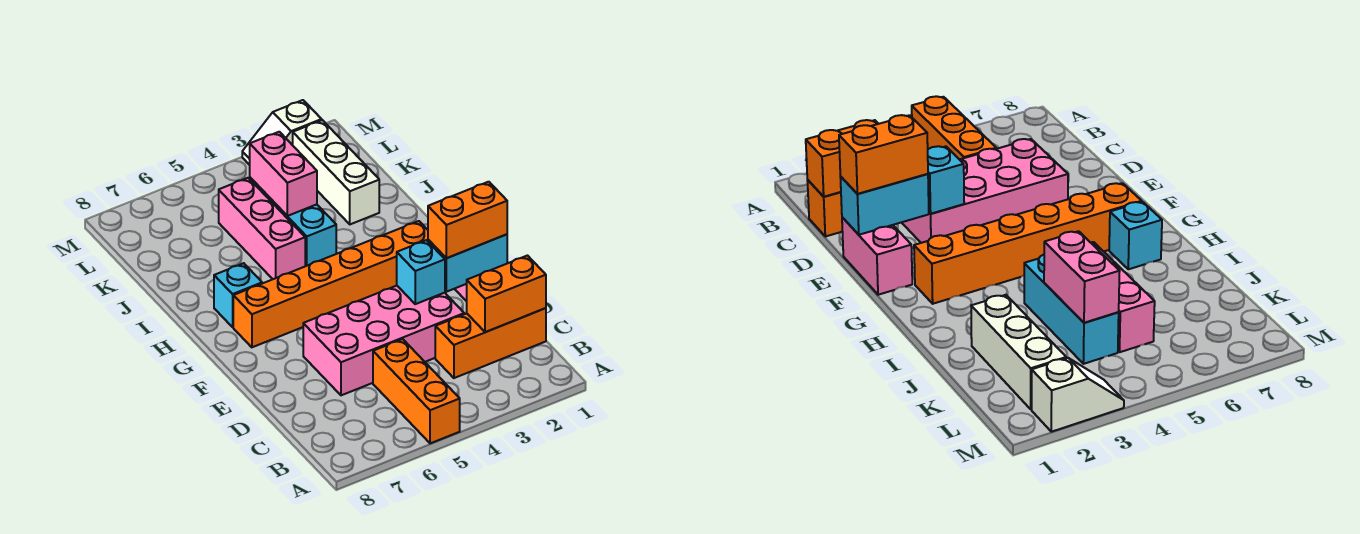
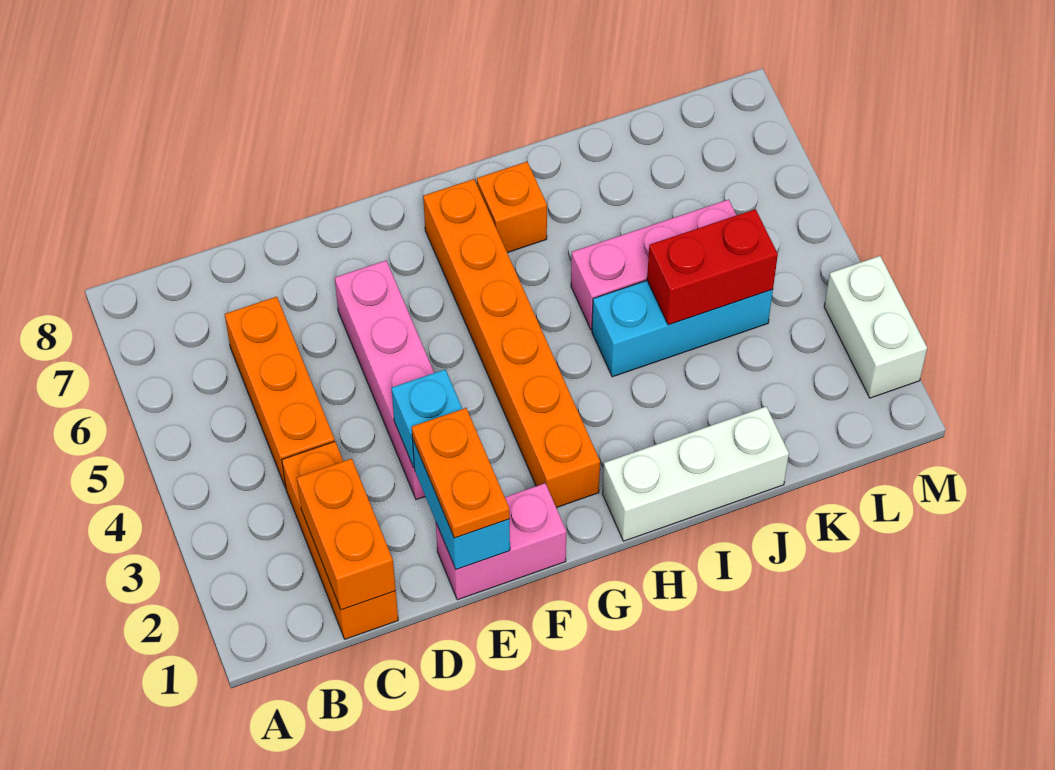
orange brick A5:C5 level 1 -> orange brick C4:C6 level 1
pink brick D3:E6 level 1 -> pink brick E3:E6 level 1
orange brick E1:E2 level 3 -> orange plate E1:E2 level 3
cyan brick H7 level 1 -> orange brick H7 level 1
white brick J2:L2 level 1 -> white brick H1:J1 level 1
pink brick J4:K4 level 2 -> red brick J4:K4 level 2
white slope M2:M3 level 1 top 2 -> white brick M2:M3 level 1

